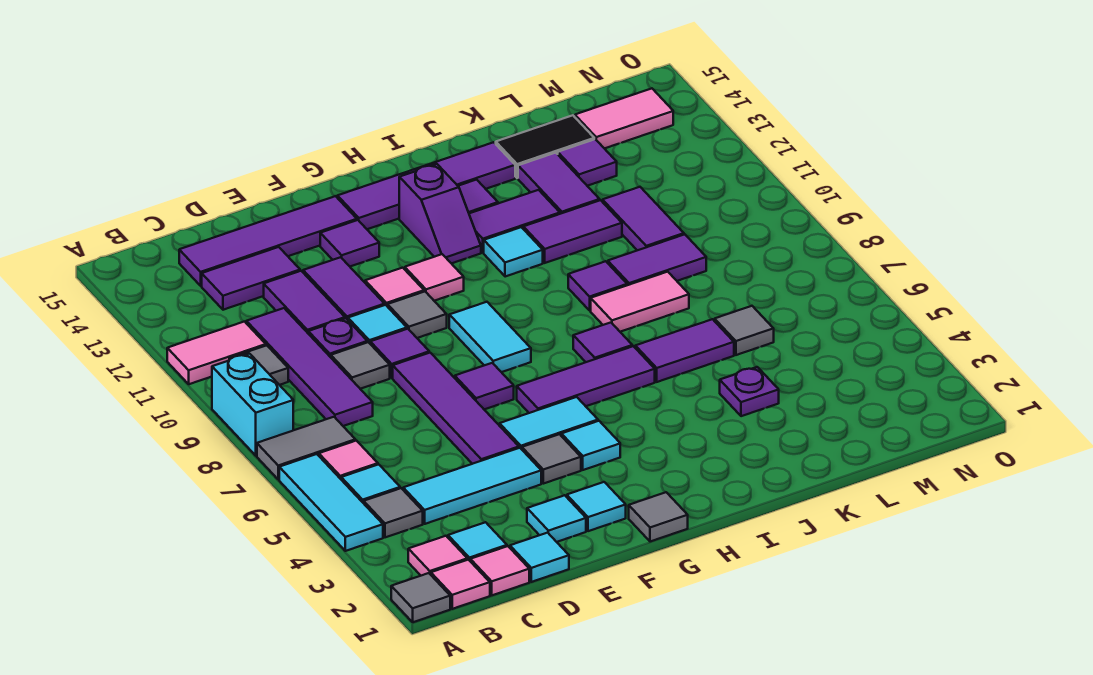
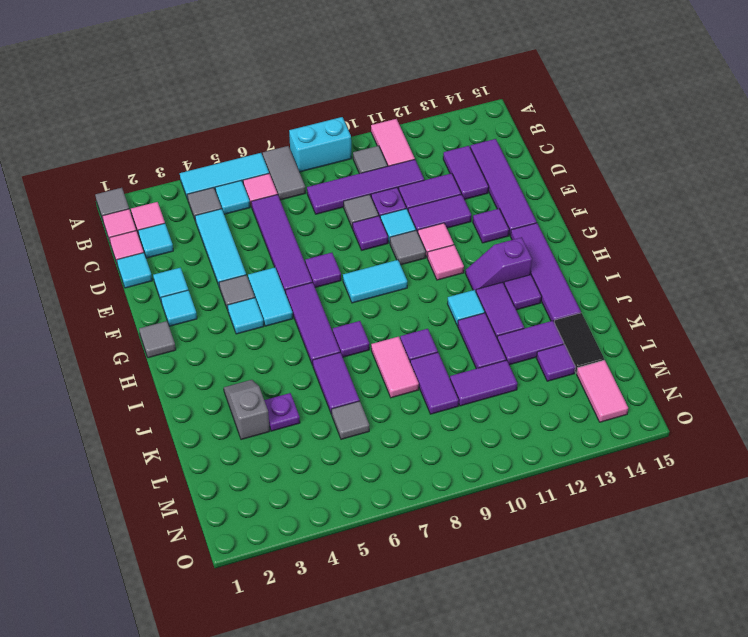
purple tile E5:E8 level 1 -> purple tile C6:F6 level 1
none -> grey slope J3:K3 level 1 top K

